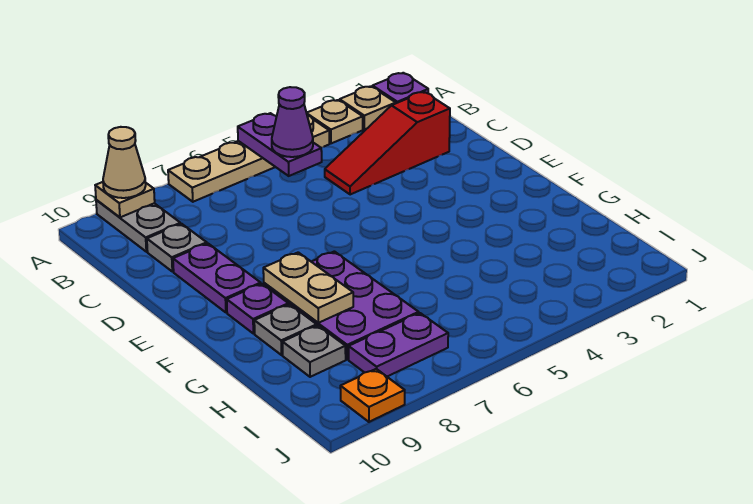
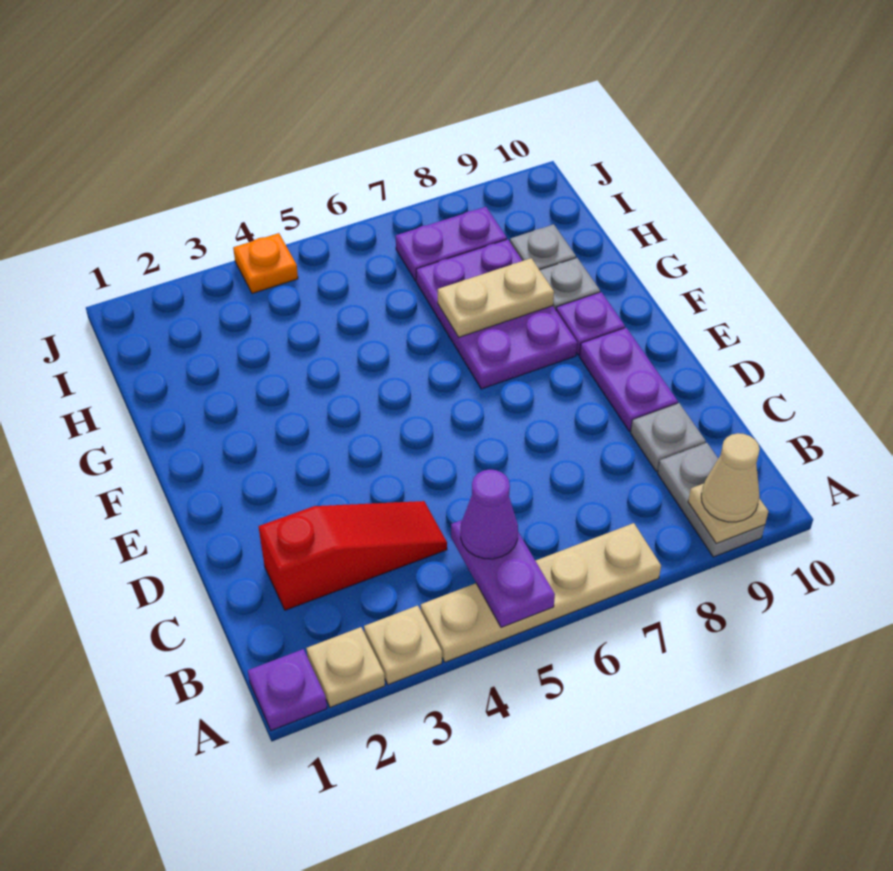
tan plate F8:G8 level 2 -> tan plate G7:G8 level 2
orange plate J9 level 1 -> orange plate J4 level 1

